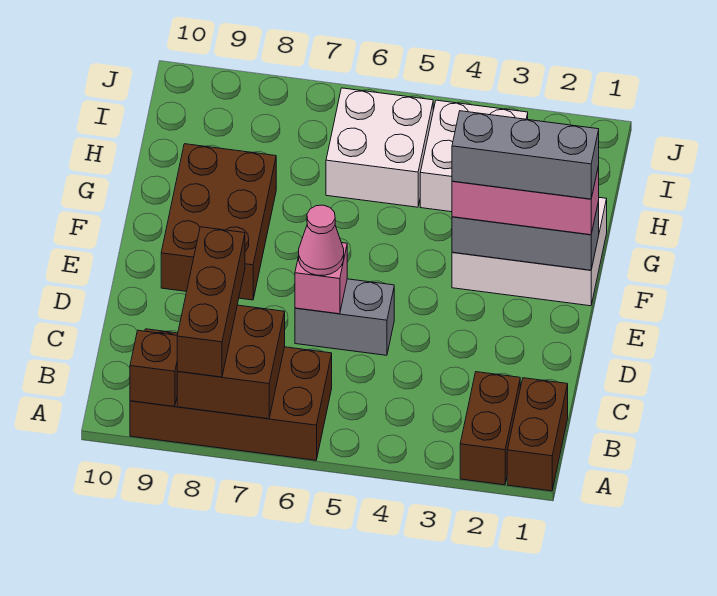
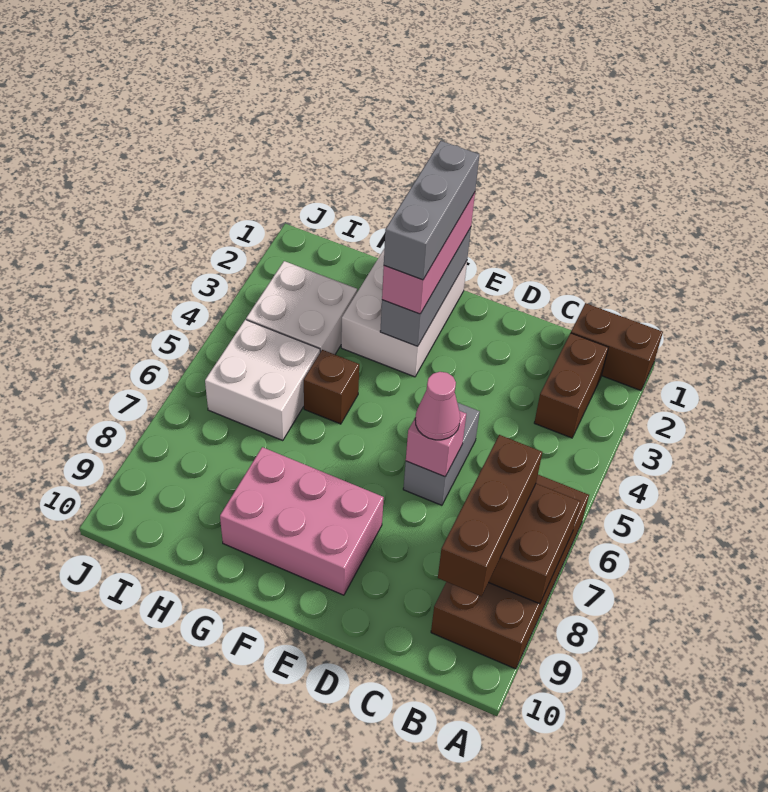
brown brick A2:B2 level 1 -> brown brick B2:B3 level 1
brown brick A8:C8 level 3 -> brown brick B7:B9 level 3
brown brick A9 level 2 -> brown brick G5 level 1
brown brick E8:G9 level 1 -> pink brick E8:G9 level 1

